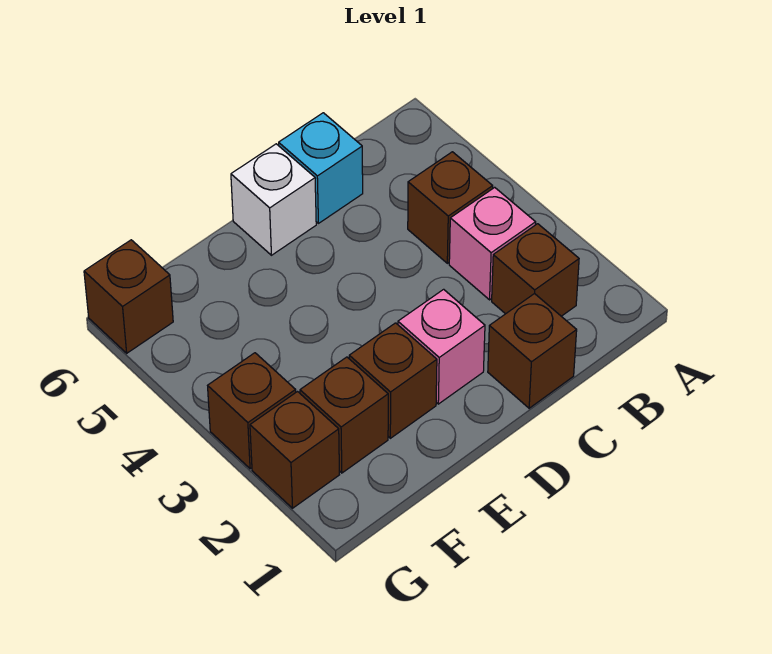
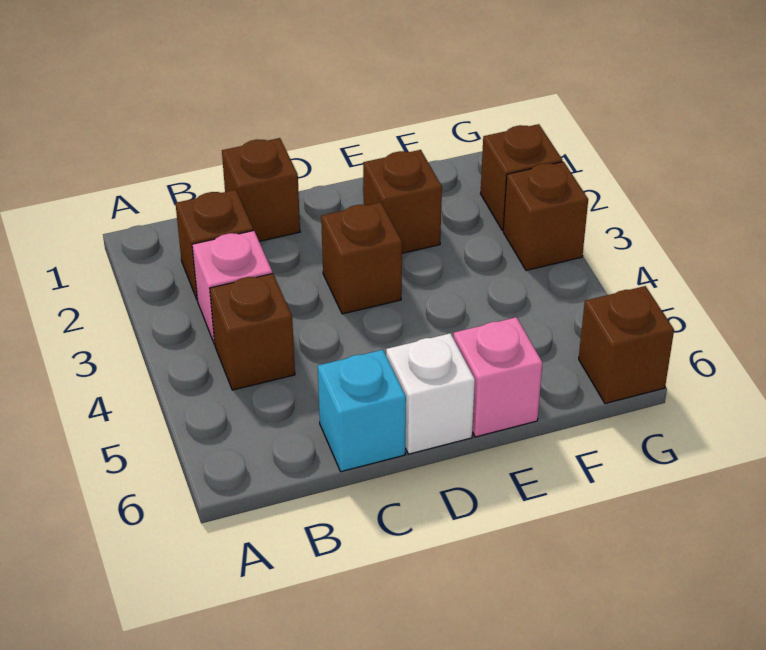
pink brick D2 level 1 -> pink brick E6 level 1
brown brick F2 level 1 -> brown brick D3 level 1

